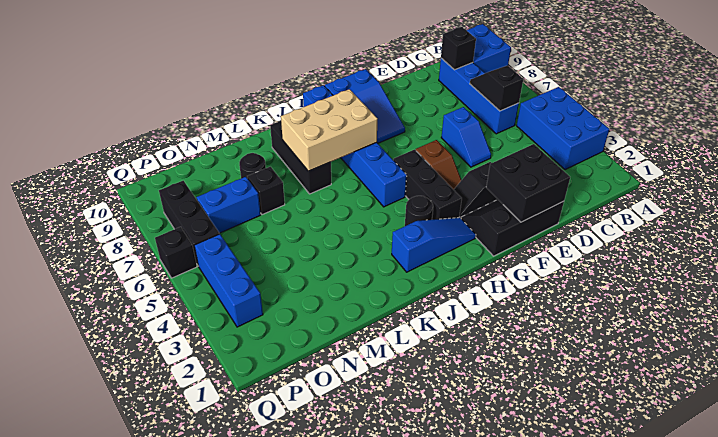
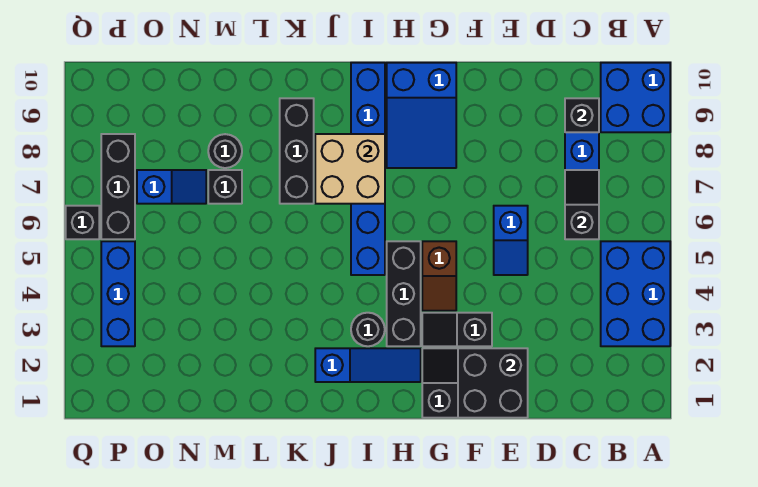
tan brick I7:K8 level 2 -> tan brick I7:J8 level 2
blue brick N7:O7 level 1 -> blue slope N7:O7 level 1 top O

